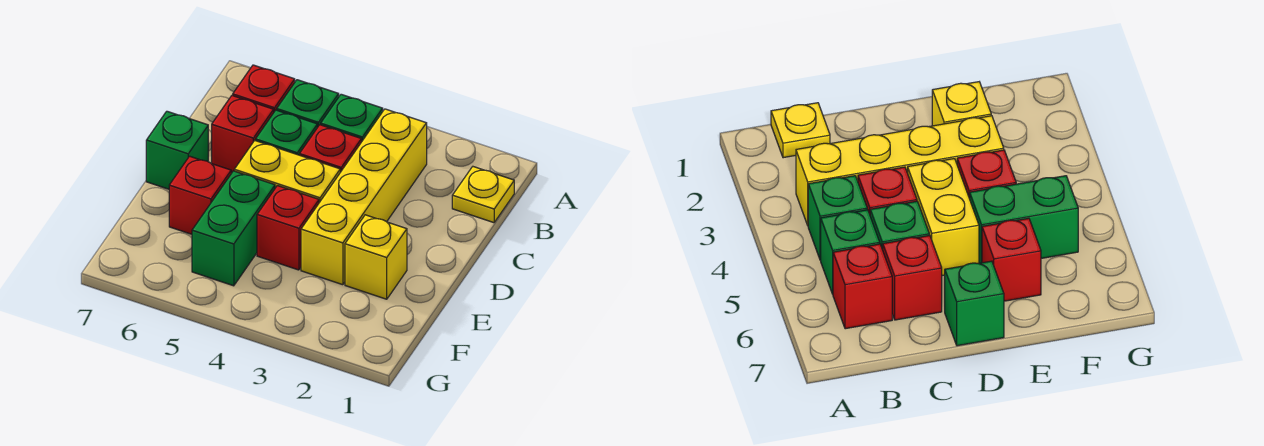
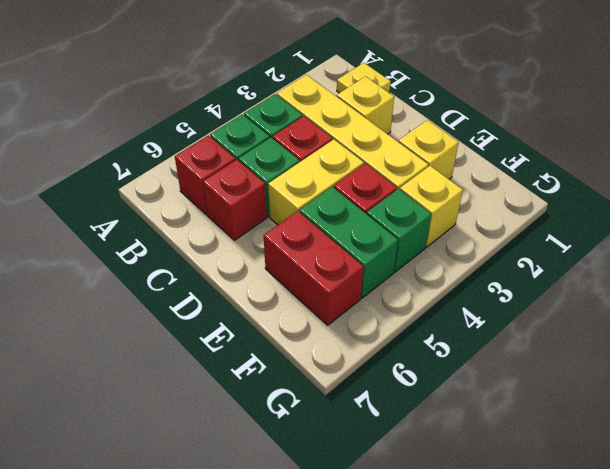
none -> yellow brick C2 level 1
green brick D7 level 1 -> green brick F4 level 1
red brick E6 level 1 -> red brick E6:F6 level 1
none -> yellow brick F3 level 1

